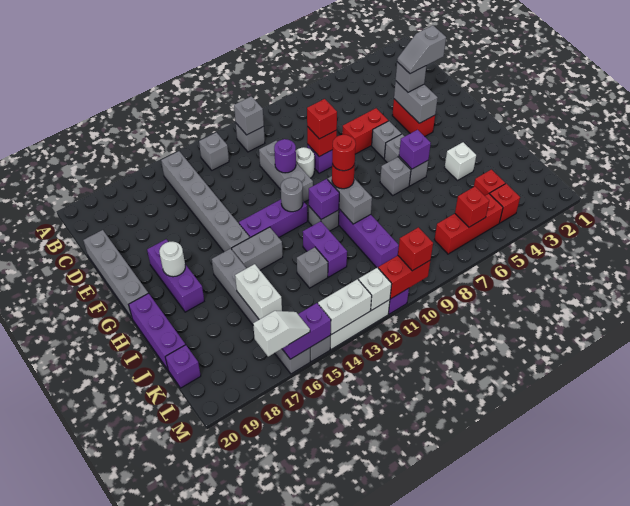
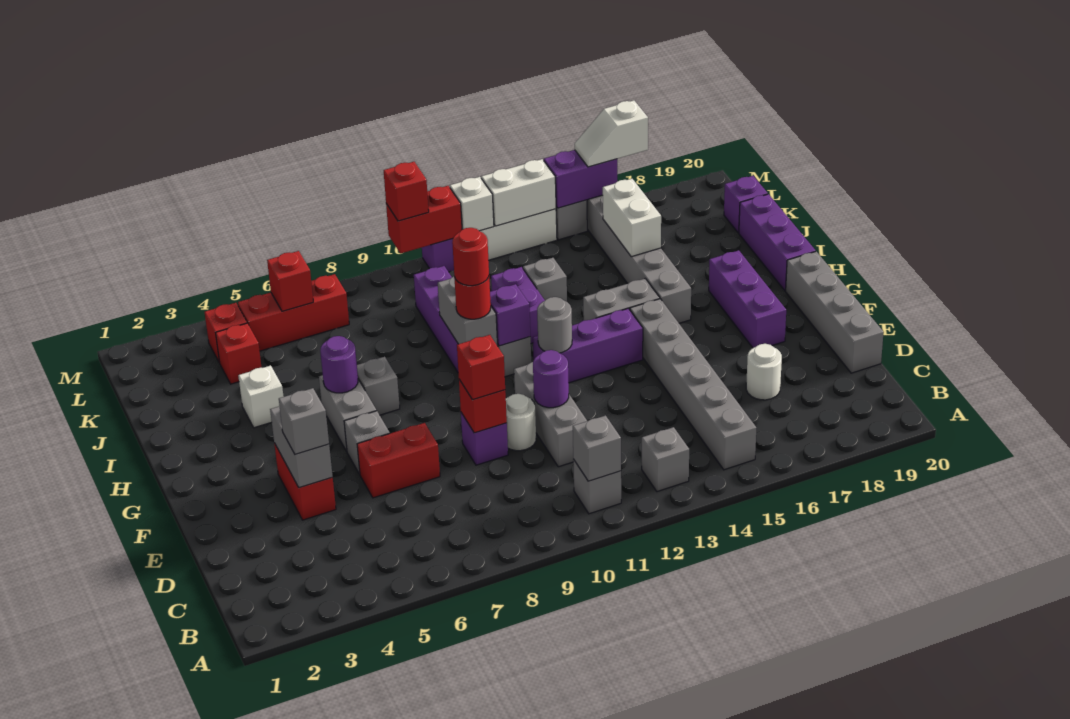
grey slope E3:E4 level 4 top 3 -> none
white round brick G18 level 2 -> white round brick D17 level 1
purple brick H6 level 2 -> purple round brick H6 level 2

